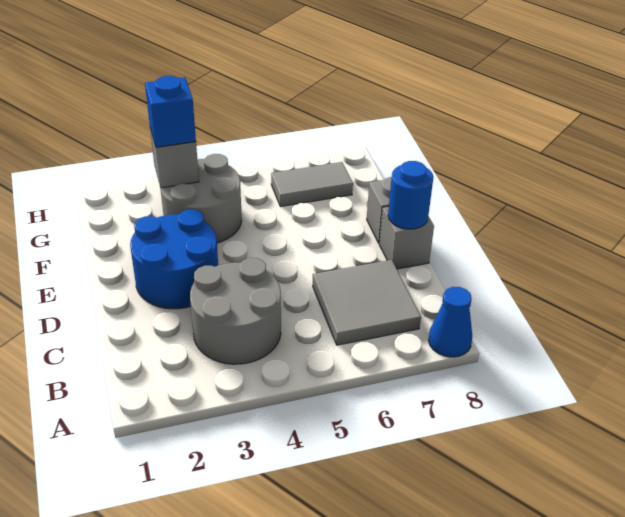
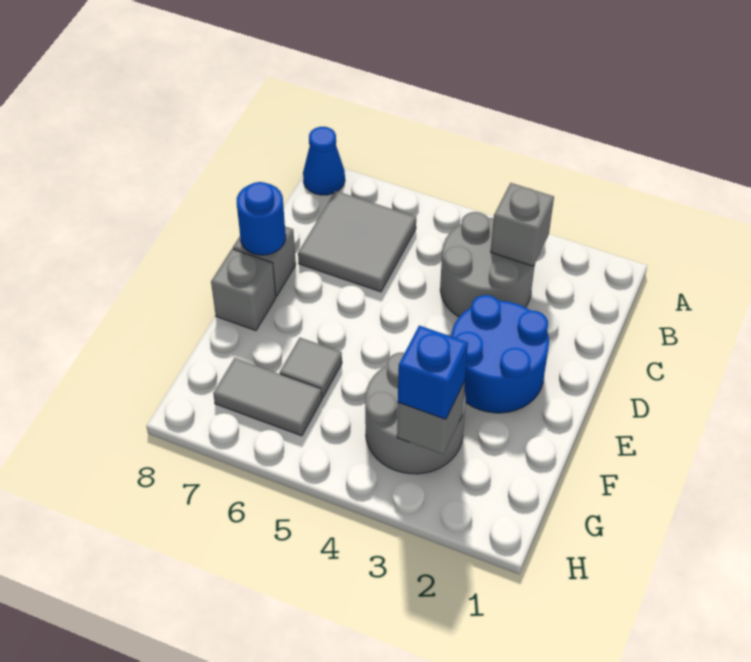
none -> grey brick B3 level 2
none -> grey tile F6 level 1

